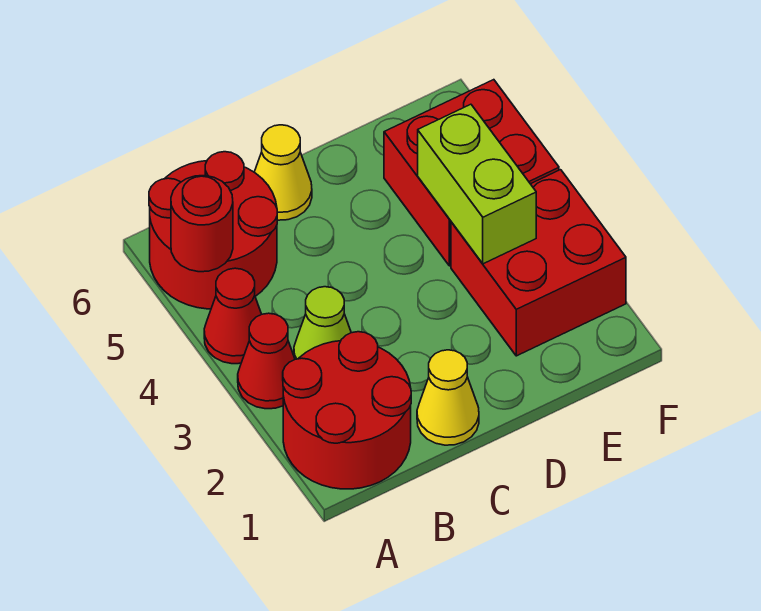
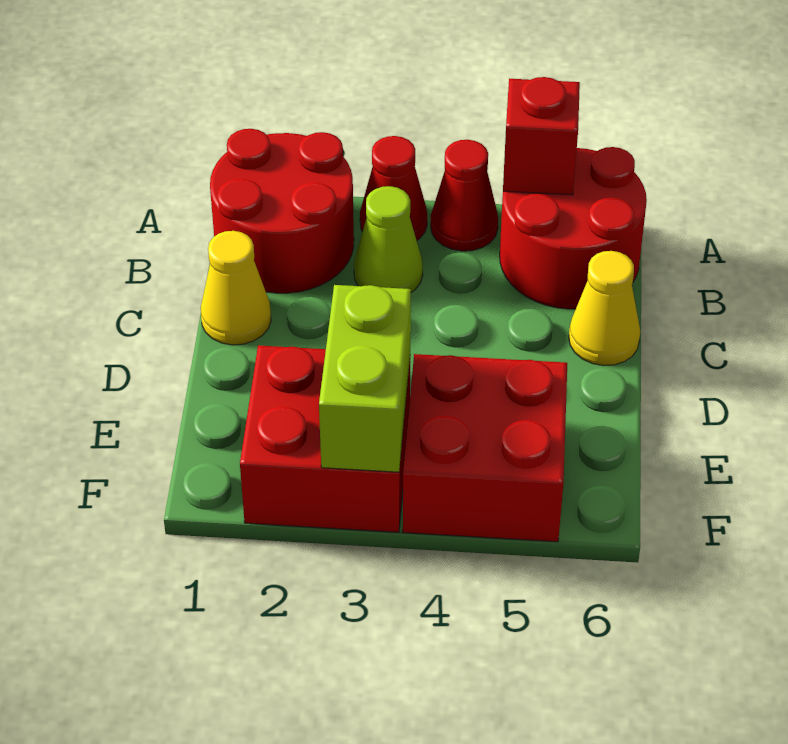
red round brick A5 level 2 -> red brick A5 level 2
lime brick E3:E4 level 2 -> lime brick E3:F3 level 2

